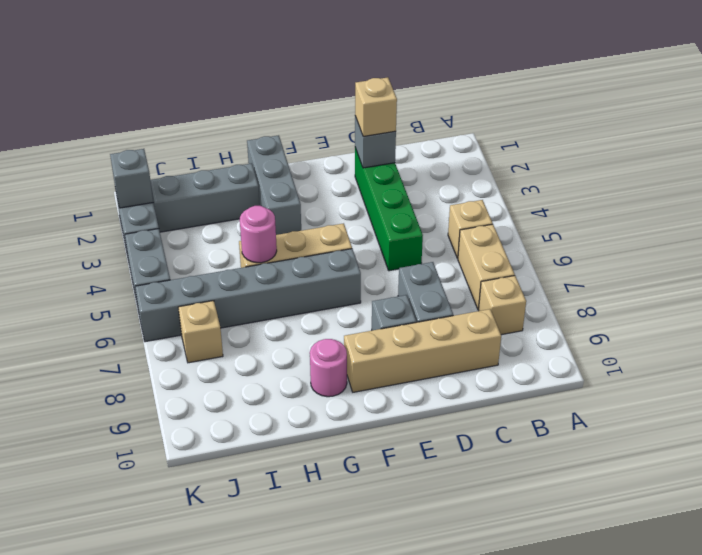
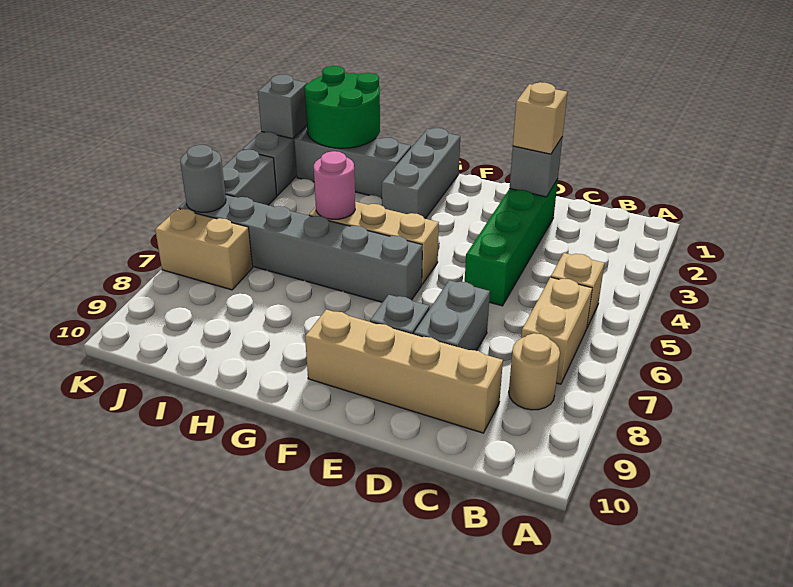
tan brick B8 level 1 -> tan round brick B8 level 1
pink round brick G9 level 1 -> none
none -> green round brick I1:J2 level 2
tan brick J7 level 1 -> tan brick J7:K7 level 1
none -> grey round brick K6 level 2

